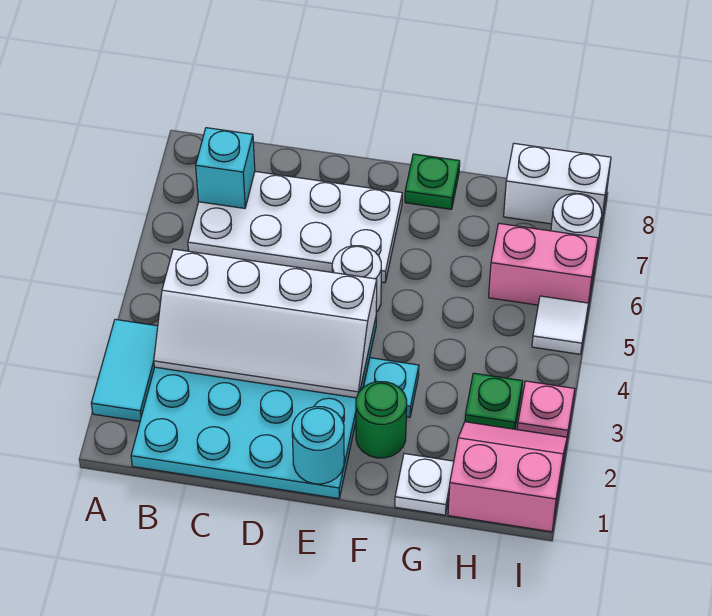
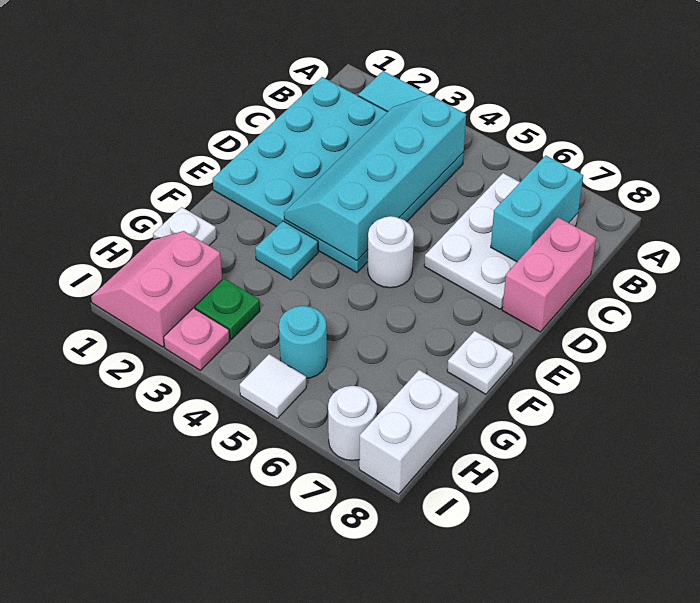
white slope B3:E4 level 2 top 4 -> cyan slope B3:E4 level 2 top 4
white plate B6:E7 level 1 -> white plate B6:D7 level 1
cyan brick B7 level 2 -> cyan brick B7:C7 level 2
cyan round brick E1 level 2 -> cyan round brick H5 level 1
green round brick F2 level 1 -> none
green plate F8 level 1 -> white plate F8 level 1
pink slope H1:I2 level 1 top 1 -> pink slope H1:I2 level 1 top 2
pink brick H6:I6 level 1 -> pink brick C8:D8 level 1

